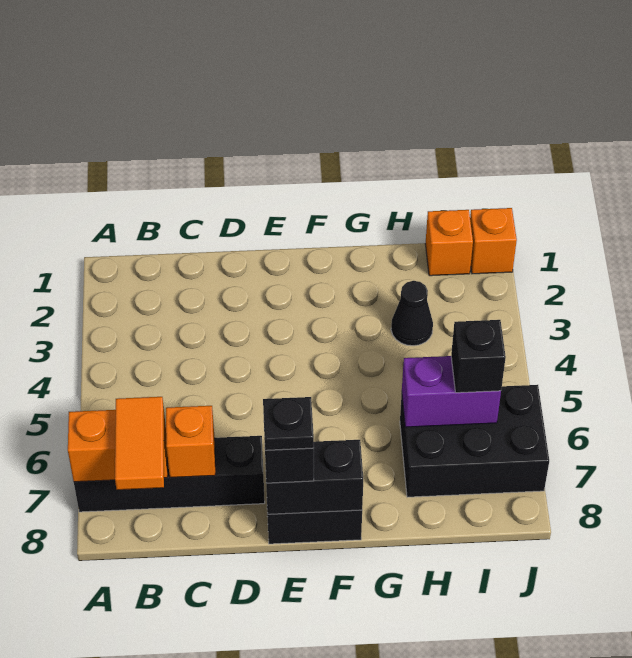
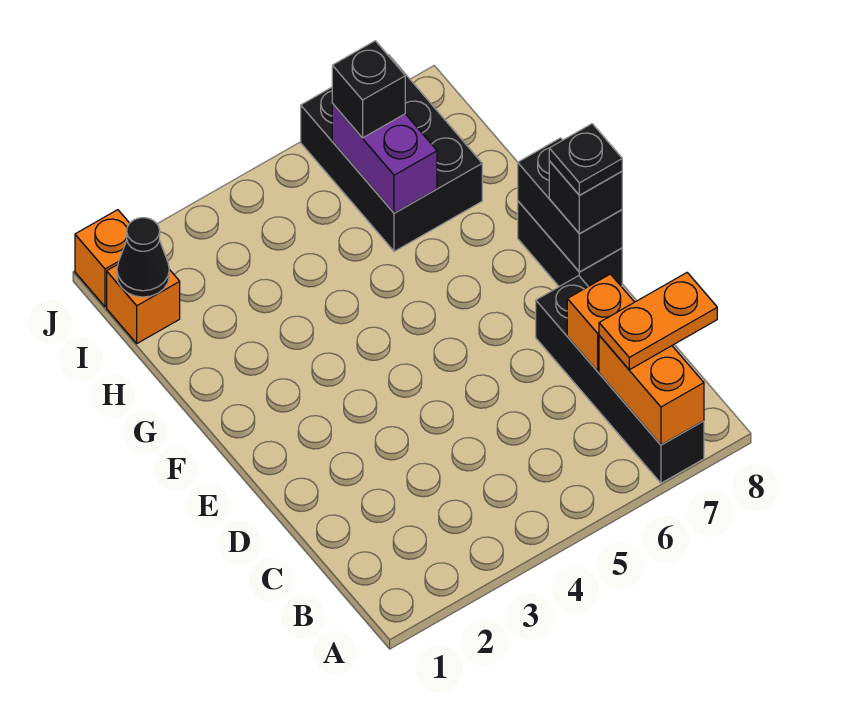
orange tile B7:B8 level 3 -> orange plate B7:B8 level 3
black cone H3 level 1 -> black cone I1 level 2

